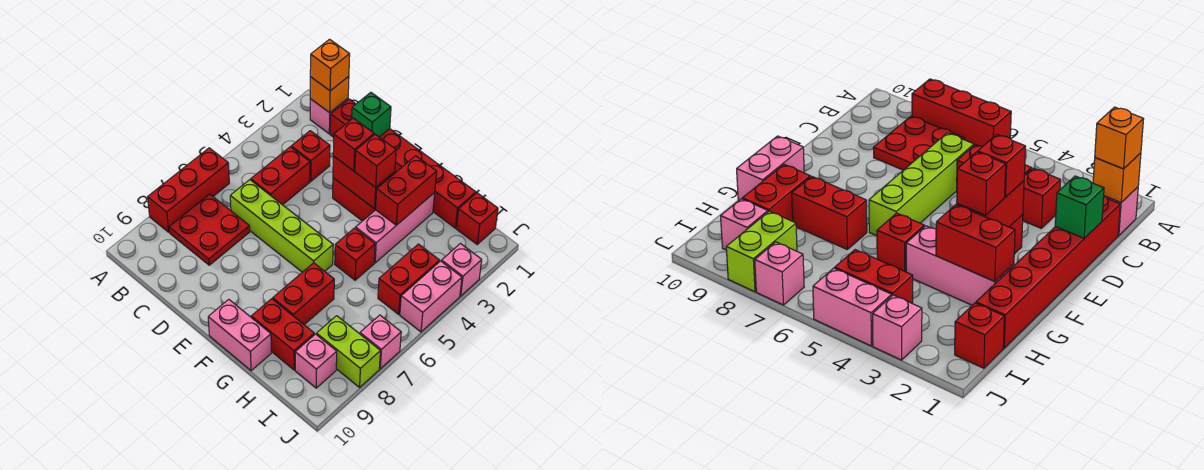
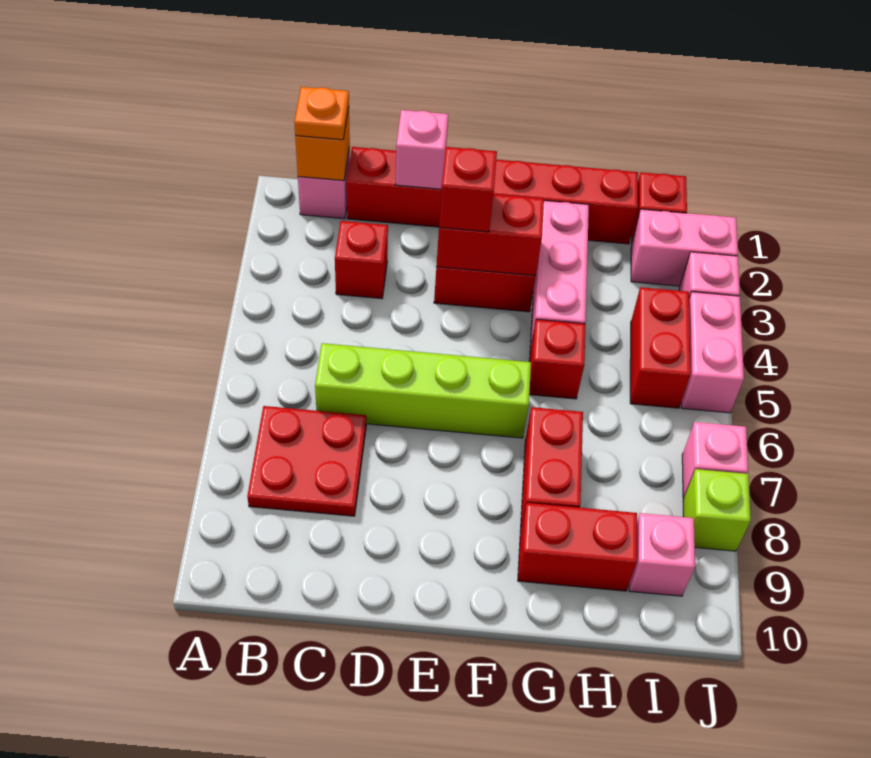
red brick A6:A8 level 1 -> none
orange brick B1 level 3 -> orange plate B1 level 3
red brick C4:C5 level 1 -> none
green brick D1 level 2 -> pink brick D1 level 2
red brick F3 level 3 -> none
pink brick F10:G10 level 1 -> pink brick I2:J2 level 1
red brick G2:G3 level 2 -> none
lime brick I8:J8 level 1 -> lime brick J8 level 1

